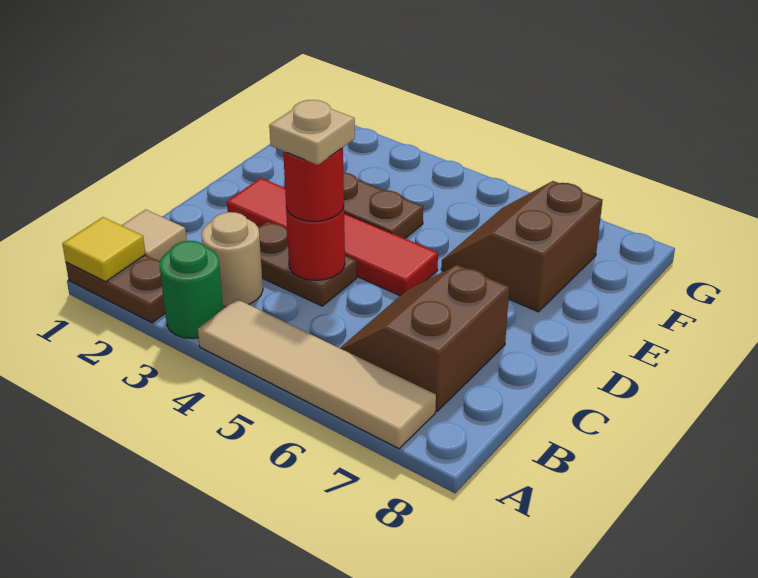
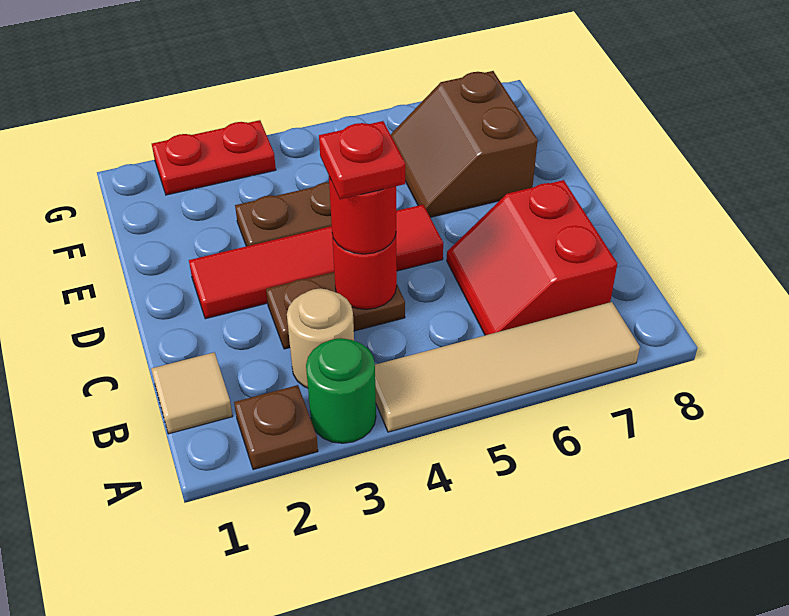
brown plate A1:A2 level 1 -> brown plate A2 level 1
yellow tile A1 level 2 -> none
brown slope B6:C7 level 1 top 7 -> red slope B6:C7 level 1 top 7
tan plate C4 level 4 -> red plate C4 level 4
none -> red plate G2:G3 level 1

